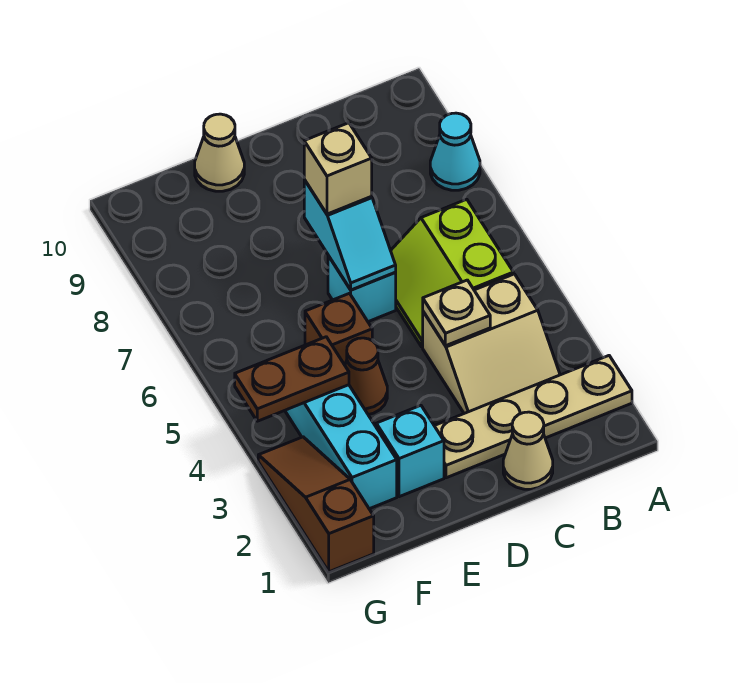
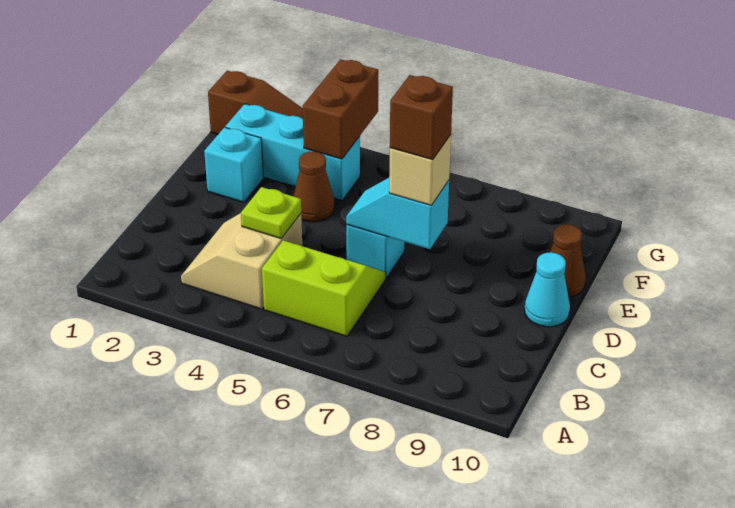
tan plate A2:D2 level 1 -> none
cyan cone A8 level 1 -> cyan cone D10 level 1
tan cone C1 level 1 -> none
tan plate C4 level 2 -> lime plate C4 level 2
brown brick E5 level 1 -> brown brick D7 level 4
tan cone E10 level 1 -> brown cone E10 level 1
brown plate F4:G4 level 2 -> brown brick F4:G4 level 2

